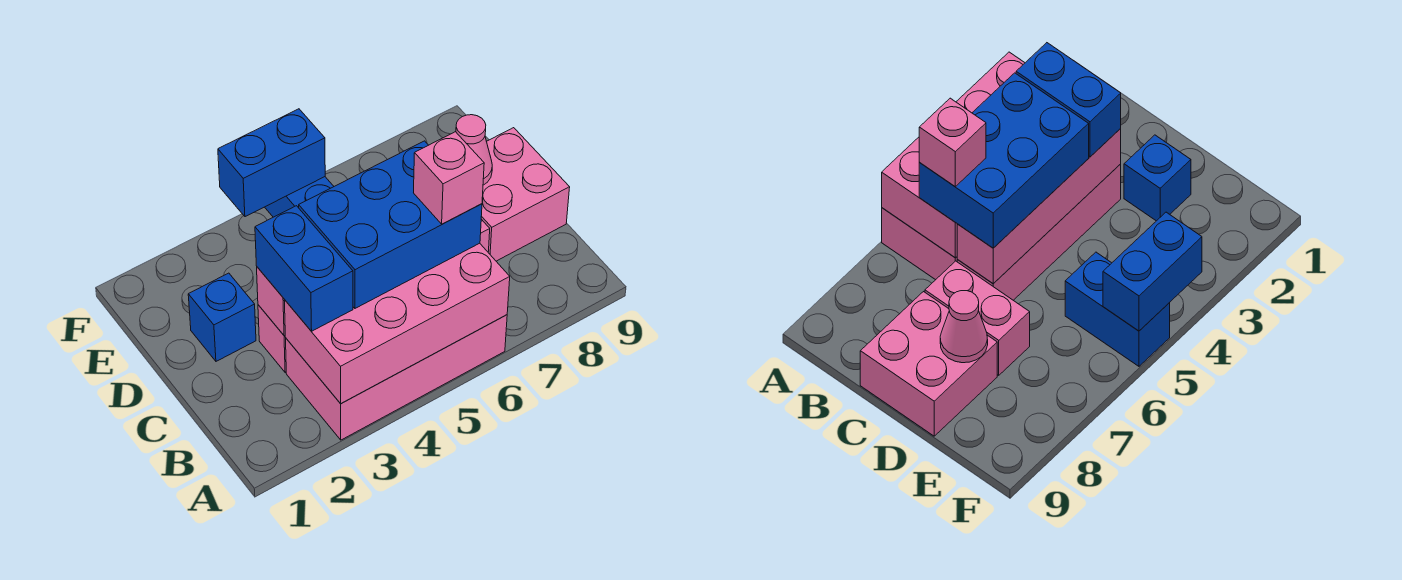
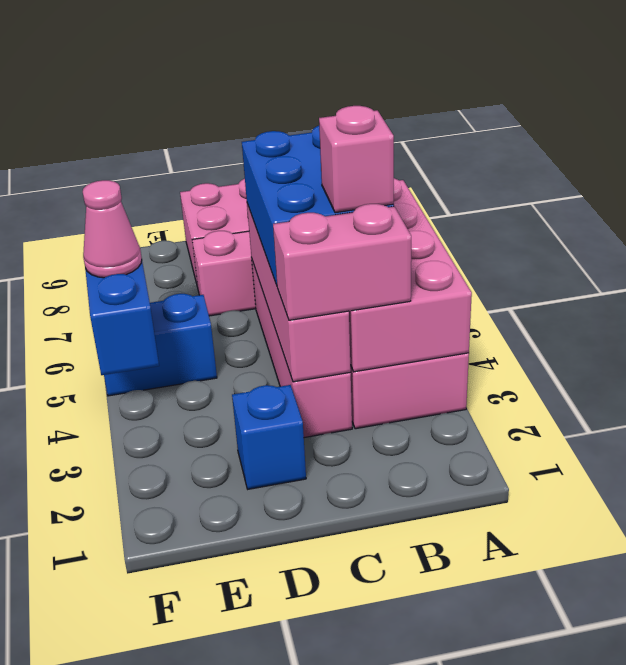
blue brick B3:C3 level 3 -> pink brick B3:C3 level 3
pink brick B6 level 4 -> pink brick B4 level 4
pink cone D8 level 2 -> pink cone F5 level 3

